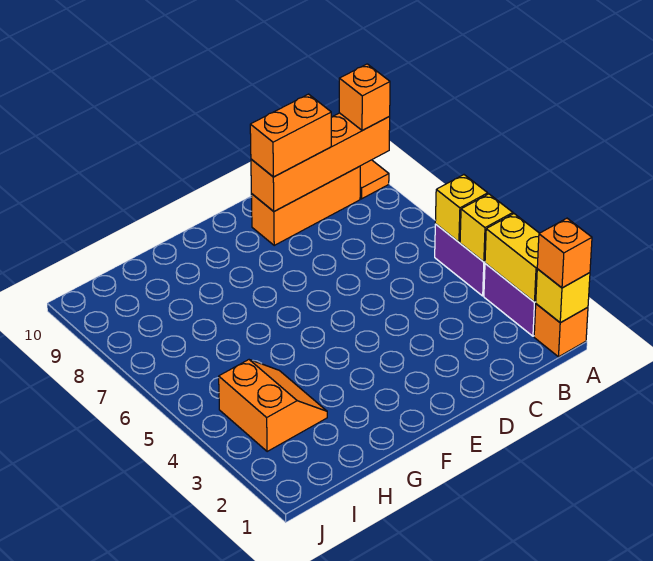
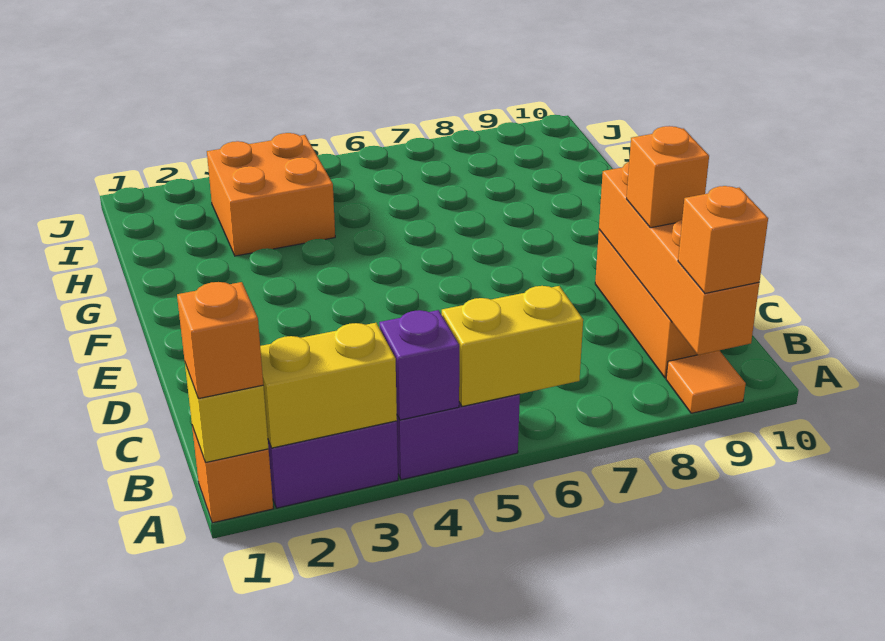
yellow brick A4 level 2 -> purple brick A4 level 2
yellow brick A5 level 2 -> yellow brick A5:A6 level 2
orange brick C9:D9 level 3 -> orange brick C9 level 3
orange slope H3:I4 level 1 top I -> orange brick H3:I4 level 1

